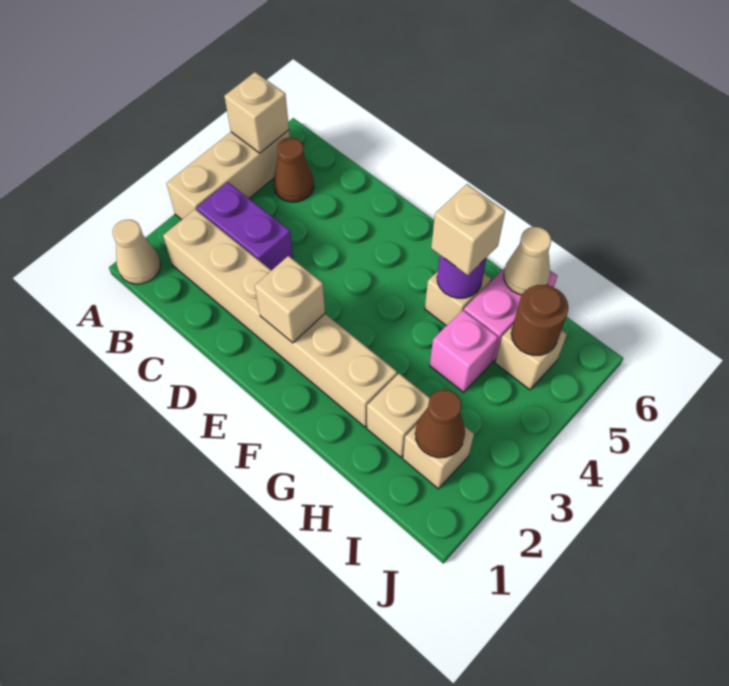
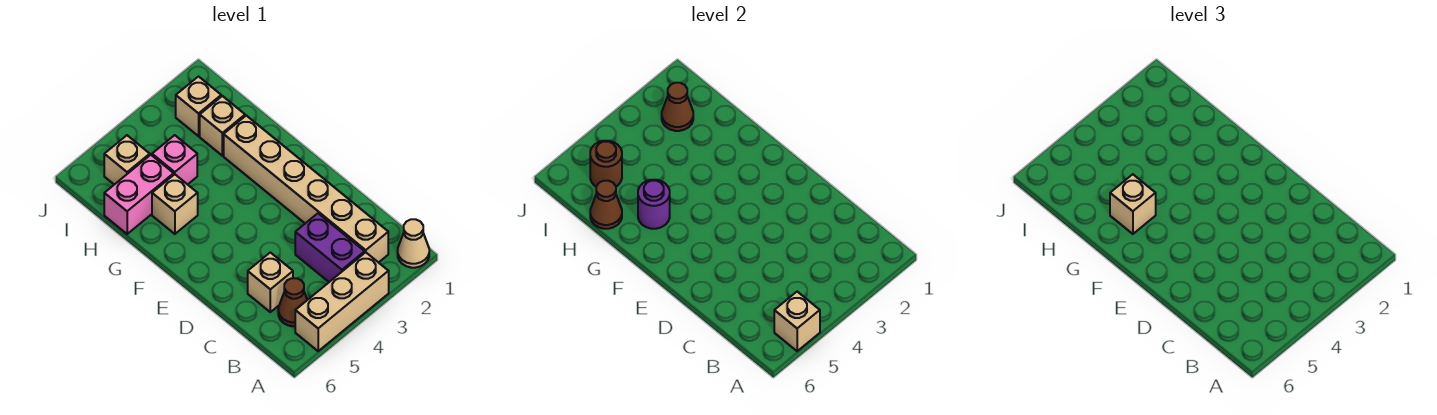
tan brick E2 level 2 -> tan brick C5 level 1
tan cone H6 level 2 -> brown cone H6 level 2

